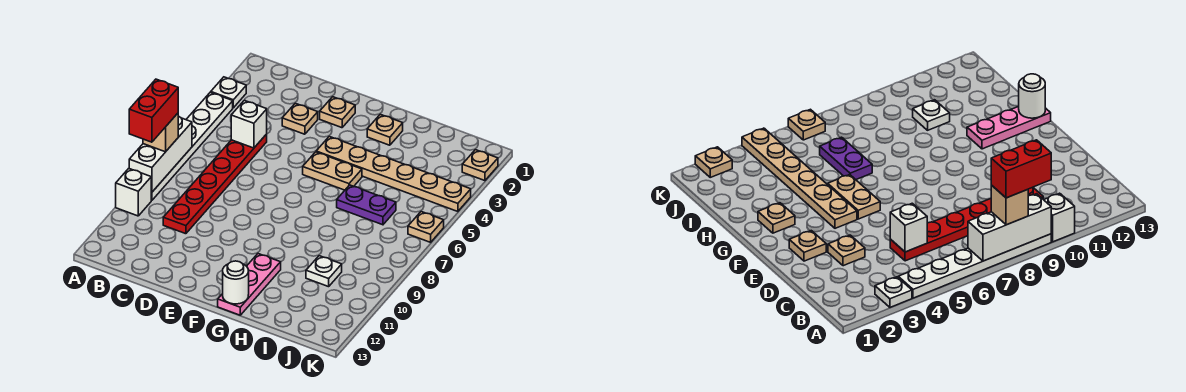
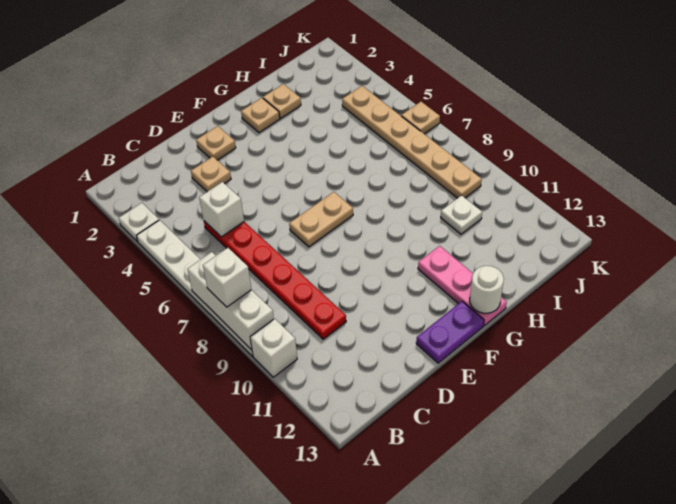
tan brick A8 level 3 -> white brick A8 level 3
red brick A8:A9 level 4 -> none
tan plate F4:K4 level 1 -> tan plate J4:J9 level 1
tan plate F5:G5 level 1 -> tan plate E7:F7 level 1
purple plate H6:I6 level 1 -> purple plate E13:F13 level 1
tan plate K2 level 1 -> tan plate H2 level 1

